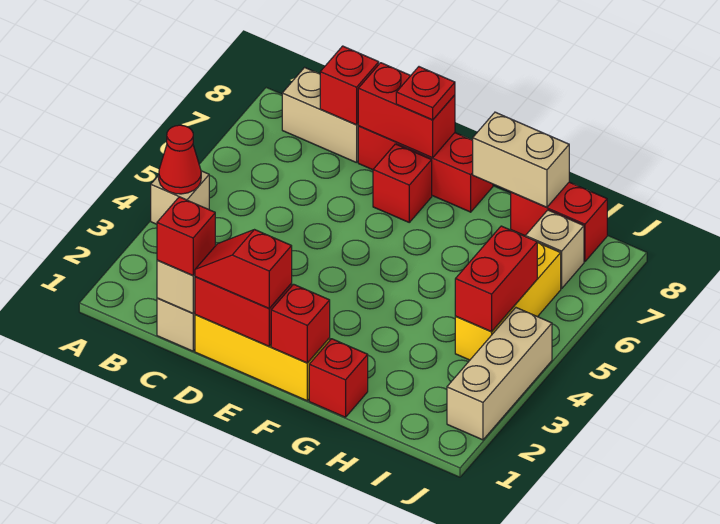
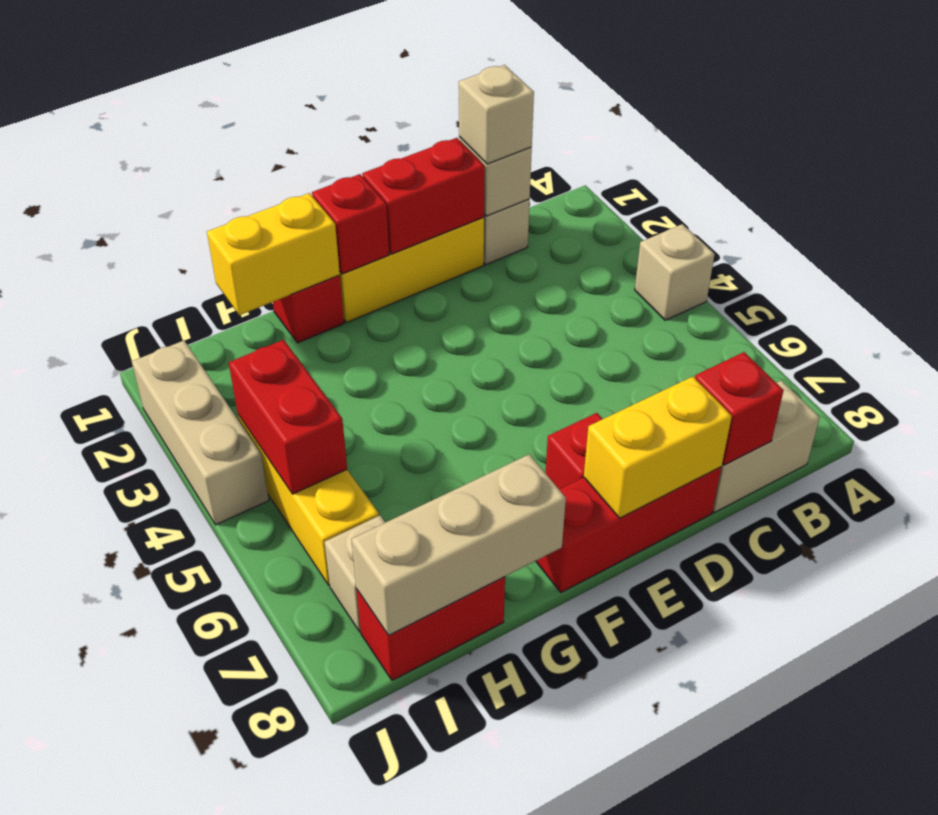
red cone A4 level 2 -> none
red brick C1 level 3 -> tan brick C1 level 3
red slope D1:E1 level 3 top E -> none
red brick D8:E8 level 2 -> yellow brick D8:E8 level 2
red plate E8 level 3 -> none
none -> yellow brick G1:H1 level 2
tan brick G8:H8 level 2 -> tan brick G8:I8 level 2

